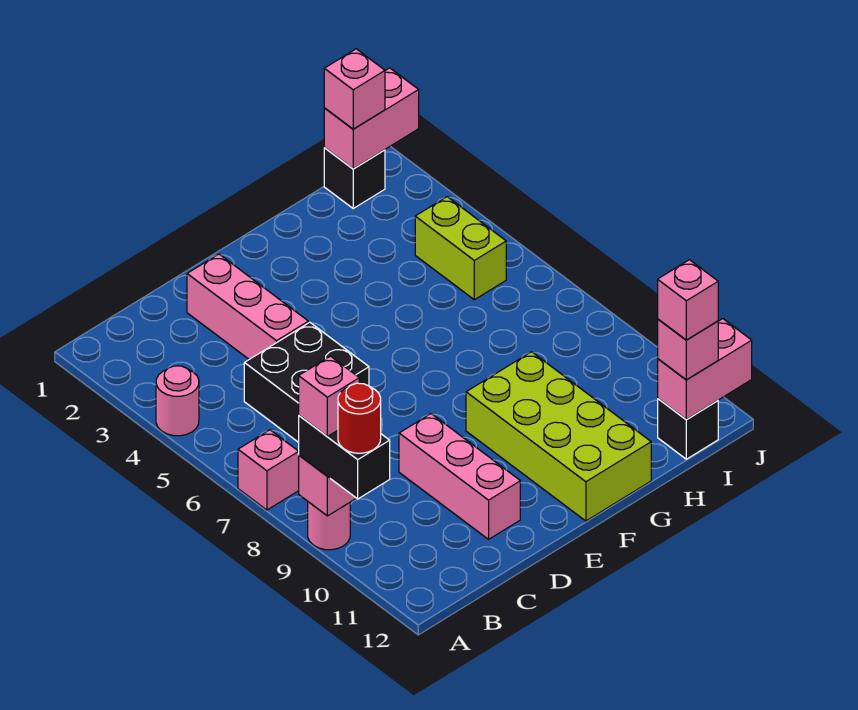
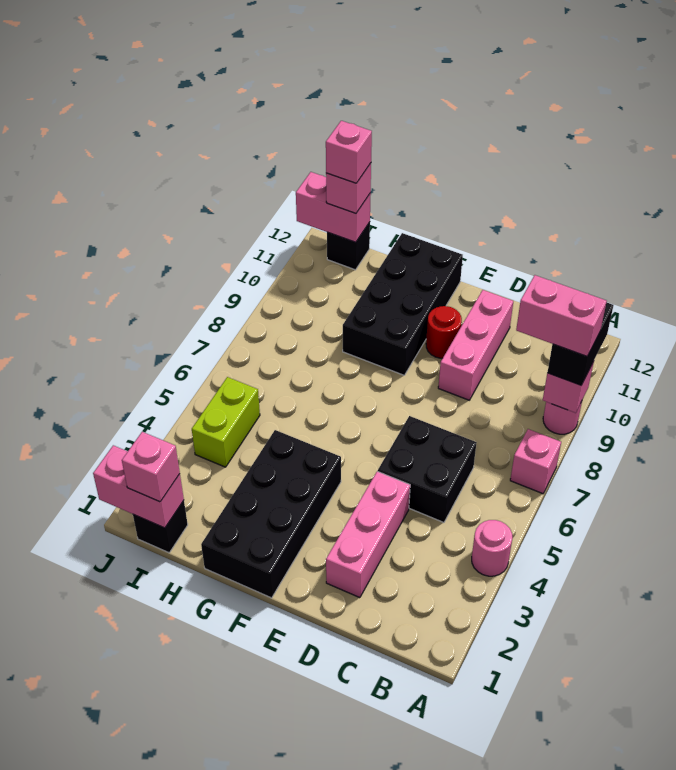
pink brick A9 level 4 -> pink brick A9:B9 level 4
red round brick A10 level 4 -> red round brick E10 level 1
none -> black brick F1:G4 level 1
lime brick F9:G12 level 1 -> black brick F9:G12 level 1

